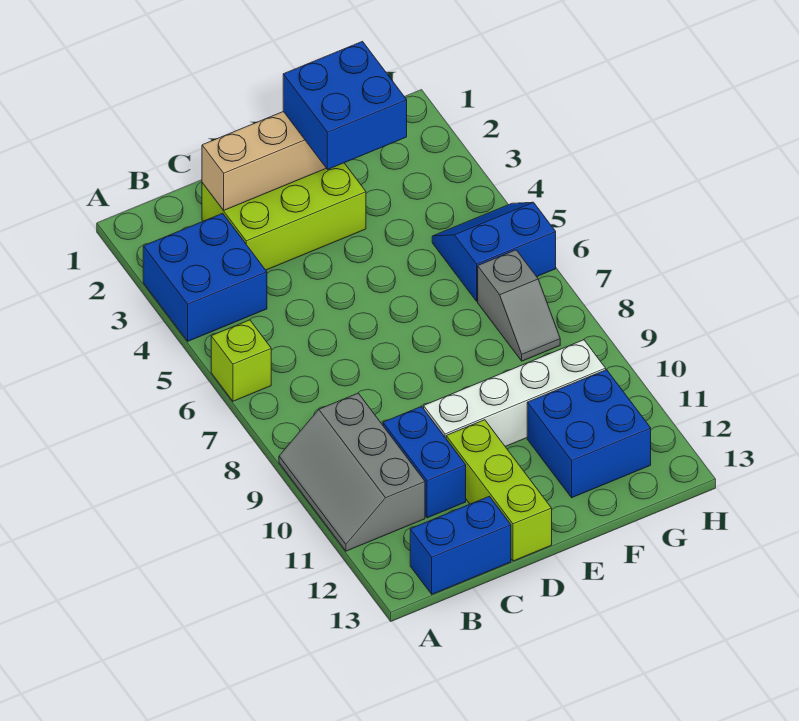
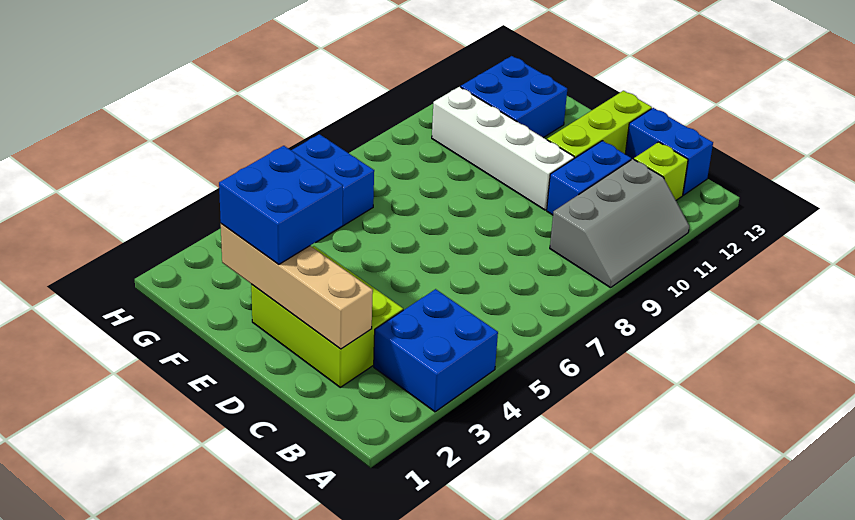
lime brick A6 level 1 -> lime brick B12 level 1
grey slope G7:G8 level 1 top 7 -> none

